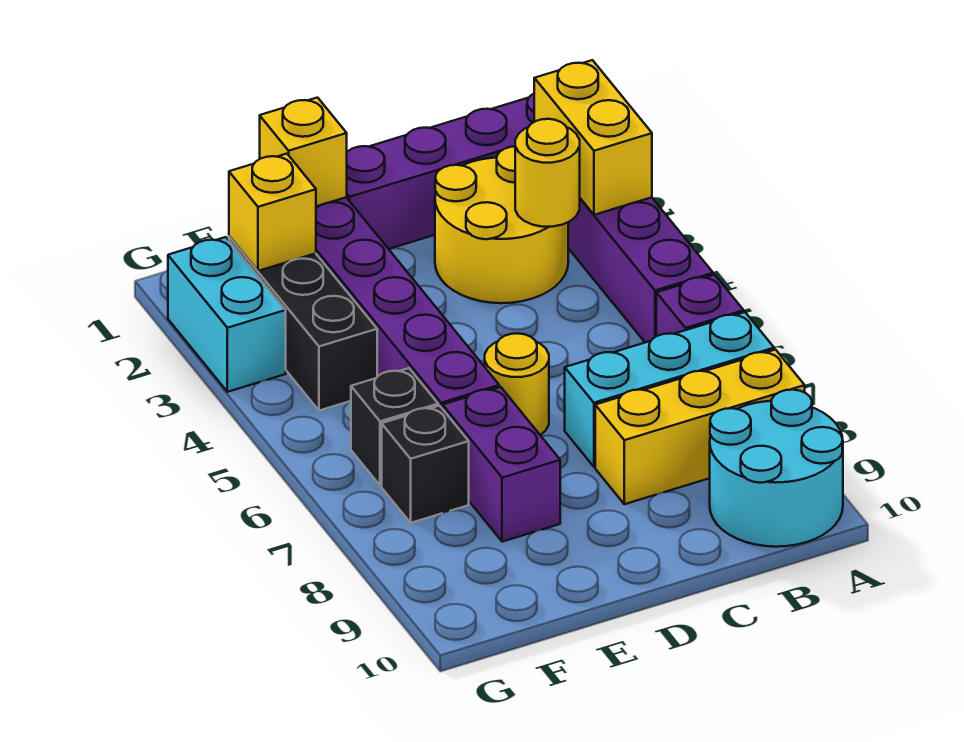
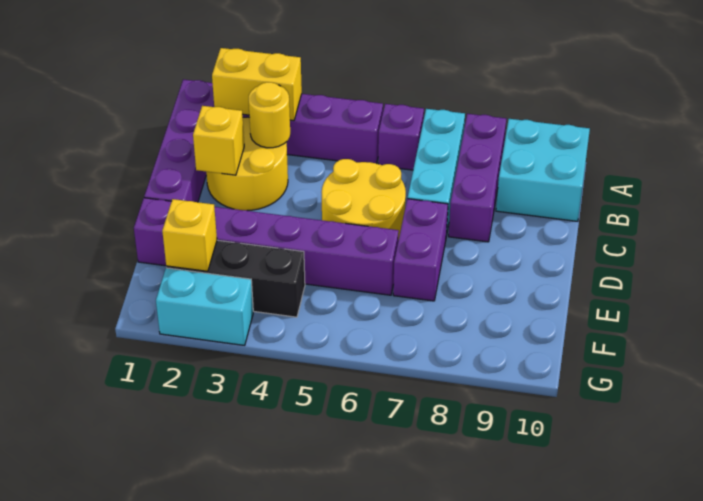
yellow brick A8:C8 level 1 -> purple brick A8:C8 level 1
cyan round brick A9:B10 level 1 -> cyan brick A9:B10 level 1
yellow round brick D6 level 1 -> yellow round brick C5:D6 level 1
yellow brick E1 level 2 -> yellow brick C2 level 2
purple brick E7:E8 level 1 -> purple brick D7:E7 level 1
black brick F6 level 1 -> none
black brick F7 level 1 -> none

